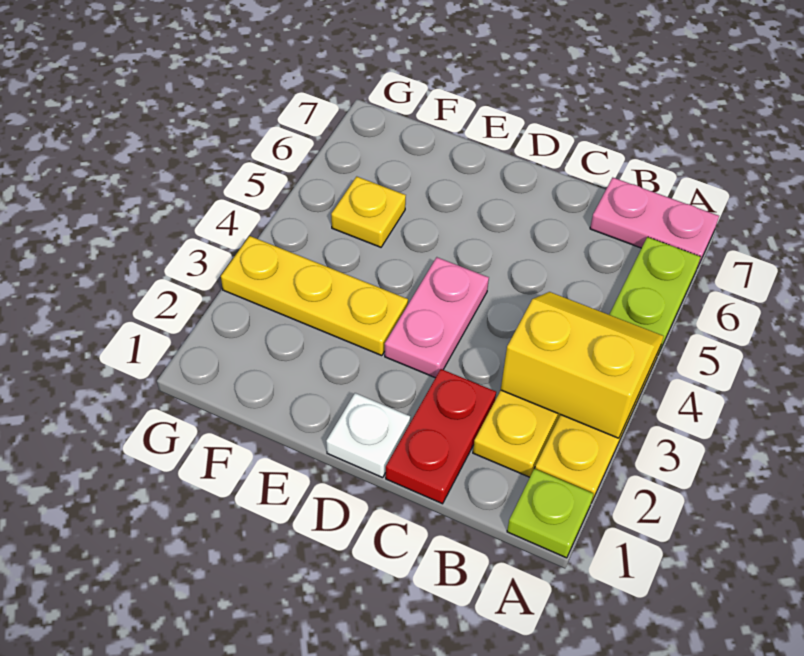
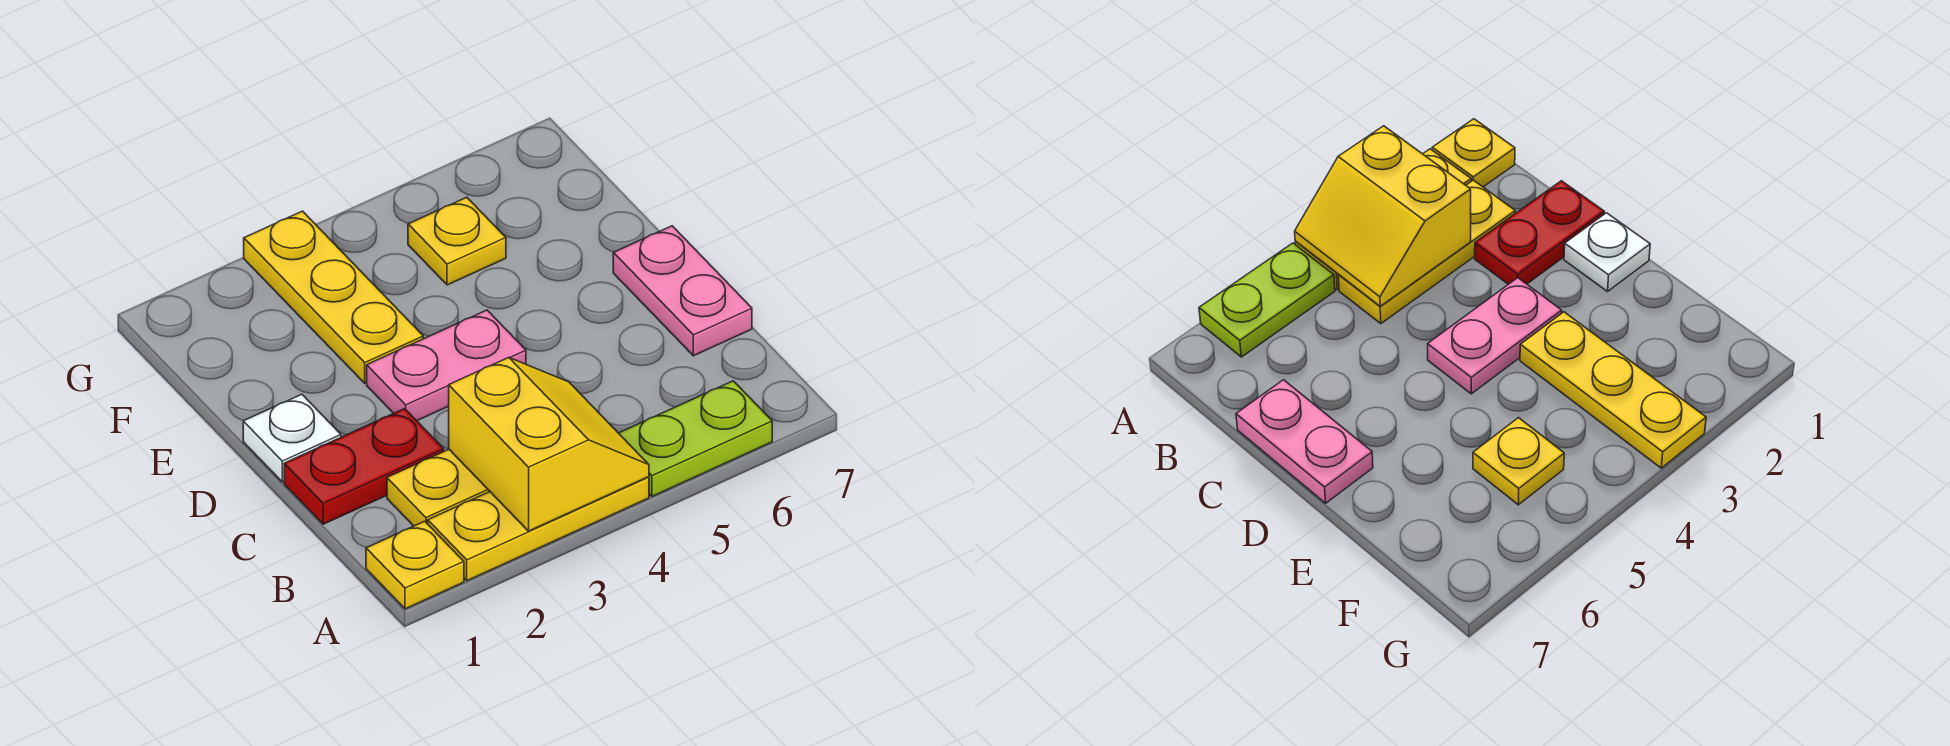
lime plate A1 level 1 -> yellow plate A1 level 1
pink plate A7:B7 level 1 -> pink plate C7:D7 level 1

